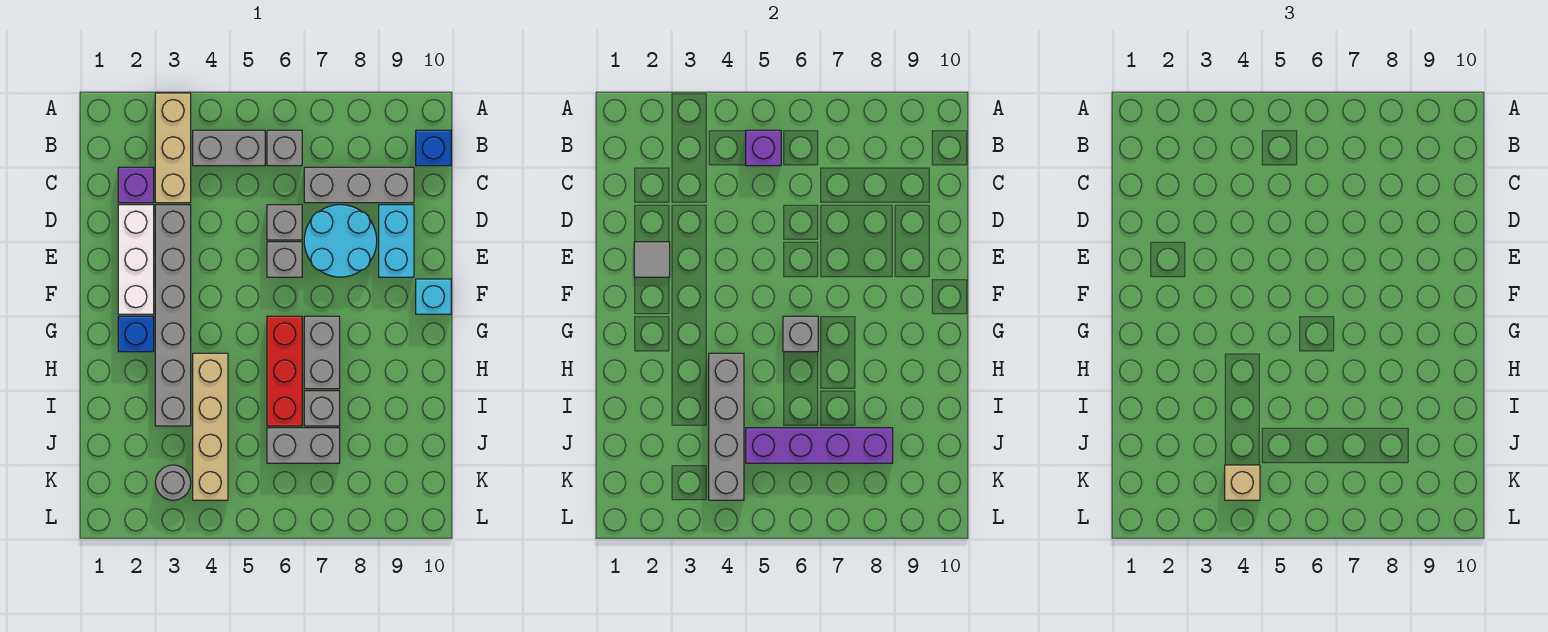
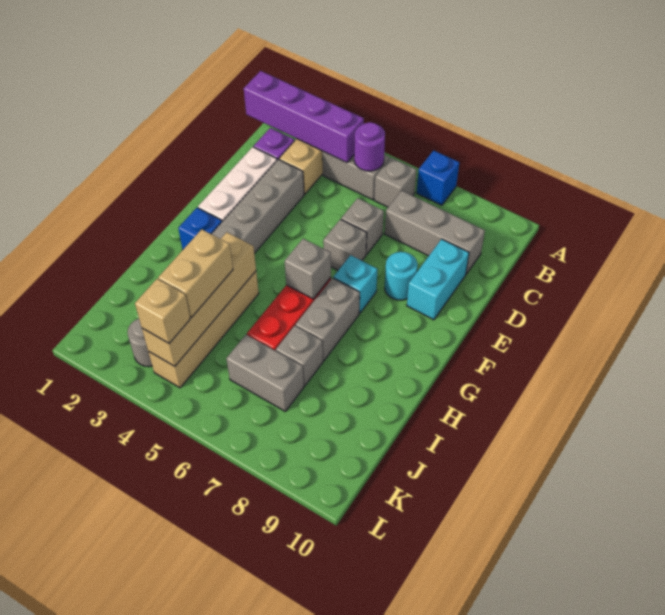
purple brick B5 level 2 -> purple round brick B5 level 2
blue brick B10 level 1 -> blue brick A7 level 1
cyan round brick D7:E8 level 1 -> cyan round brick E8 level 1
grey tile E2 level 2 -> none
cyan brick F10 level 1 -> cyan brick F7 level 1
grey brick H4:K4 level 2 -> tan brick H4:K4 level 2
none -> tan brick I4:J4 level 3
purple brick J5:J8 level 2 -> purple brick B1:B4 level 2

